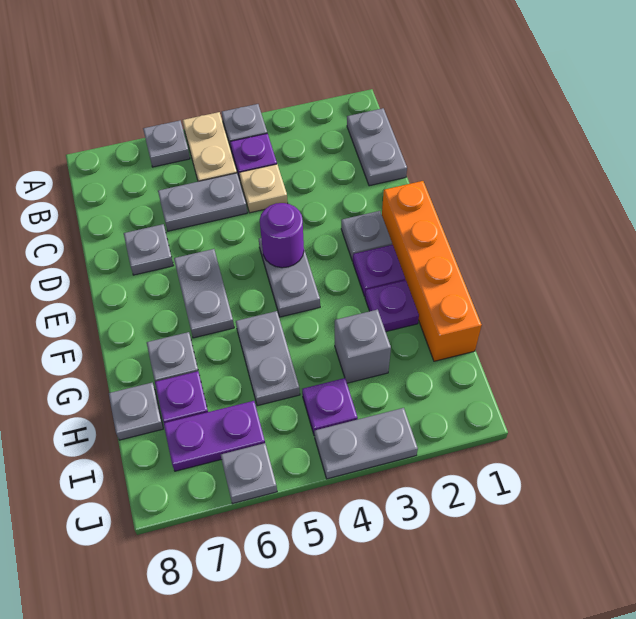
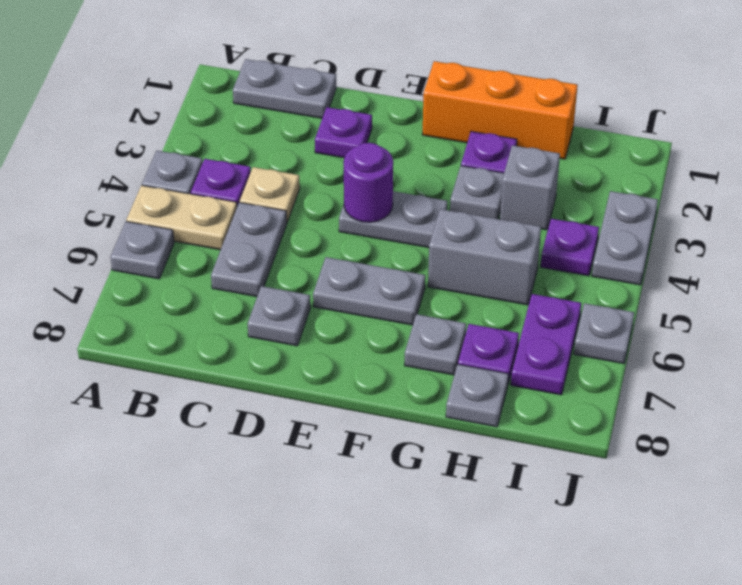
orange brick E1:H1 level 1 -> orange brick F1:H1 level 1
grey plate E2 level 1 -> grey plate G3 level 1
purple plate F2 level 1 -> purple plate D2 level 1
grey plate G5:H5 level 1 -> grey brick G5:H5 level 1

